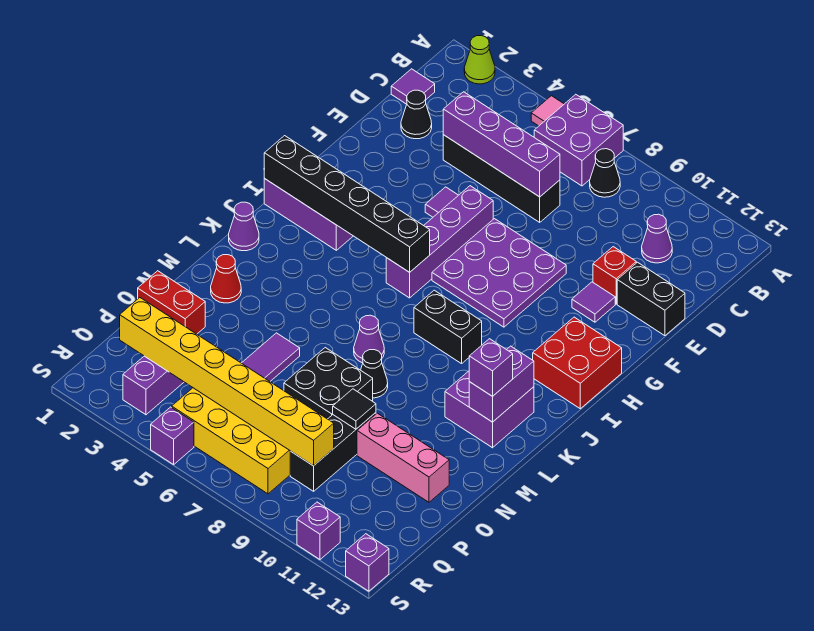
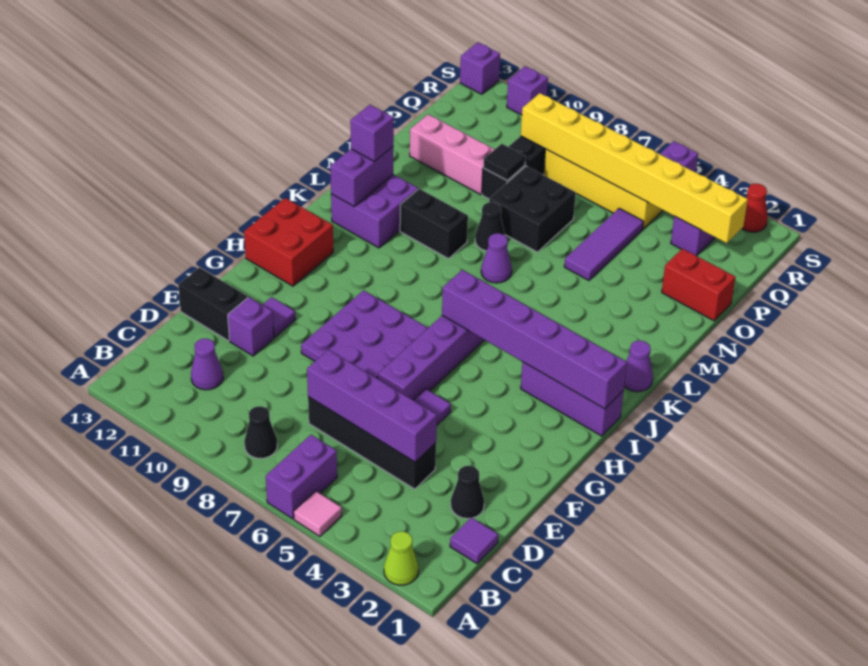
purple brick A6:B7 level 1 -> purple brick A6:B6 level 1
red brick E11 level 1 -> purple brick E11 level 1
black brick I1:I6 level 2 -> purple brick I1:I6 level 2
black brick J8:J9 level 1 -> black brick L9:L10 level 1
red cone M2 level 1 -> red cone S2 level 1

